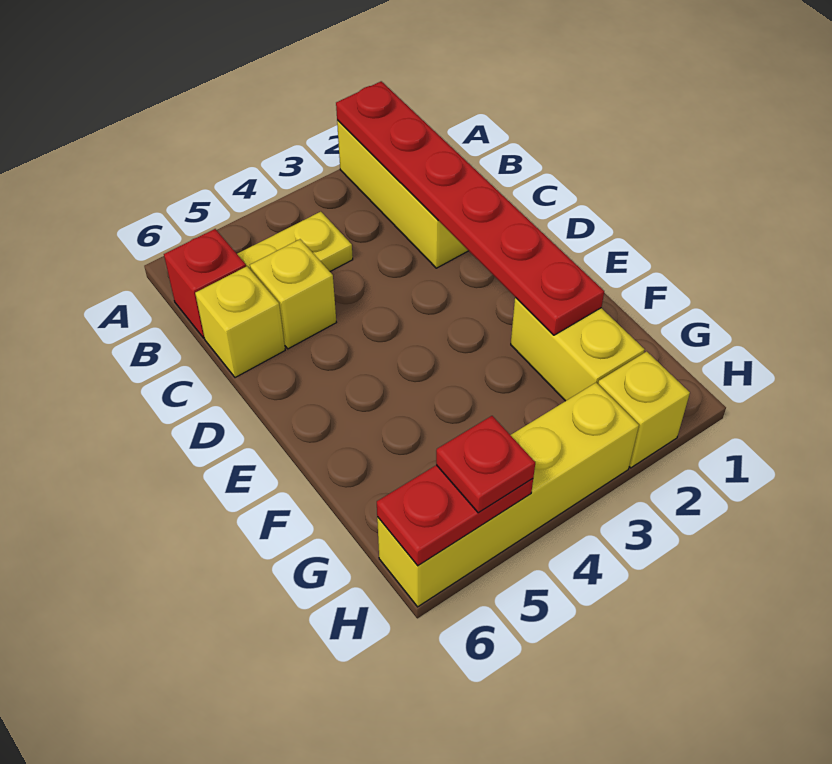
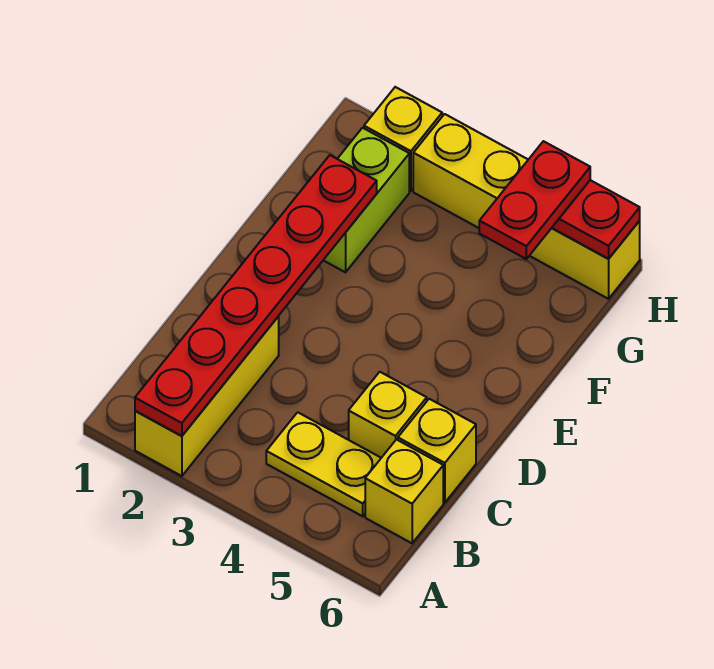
red brick B6 level 1 -> yellow brick B6 level 1
yellow brick F2:G2 level 1 -> lime brick F2:G2 level 1
red plate H5 level 3 -> red plate G5:H5 level 3

